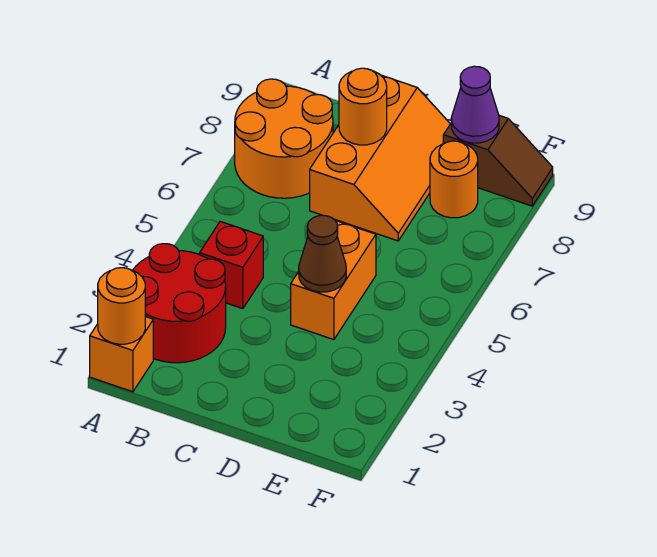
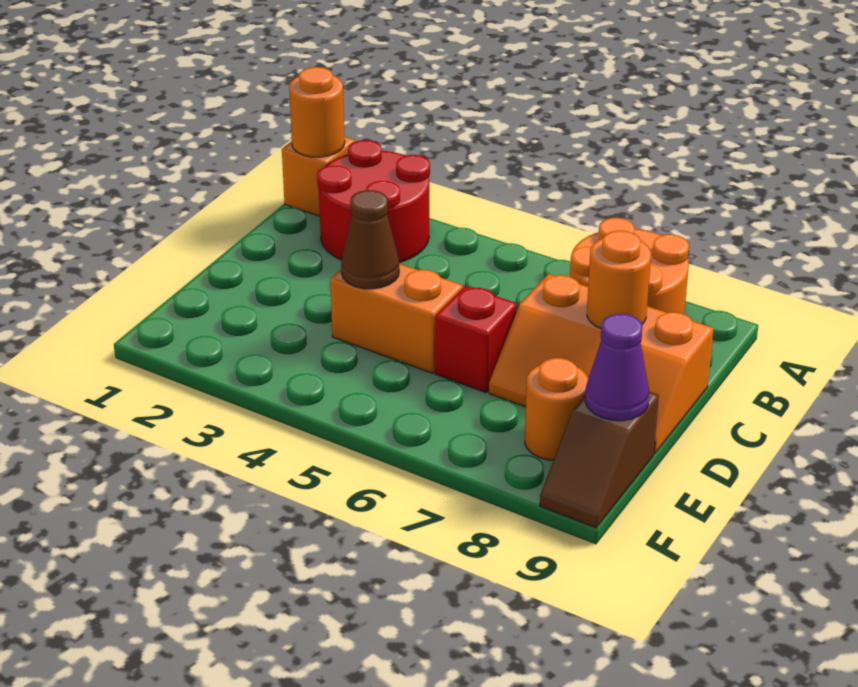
red brick B4 level 1 -> red brick D6 level 1

